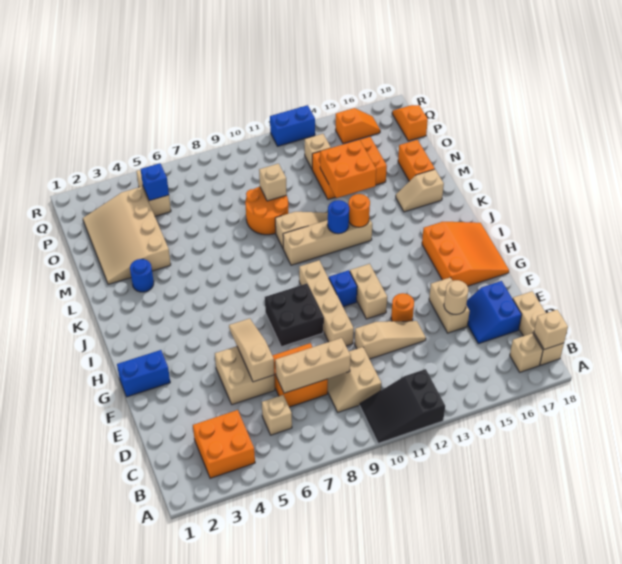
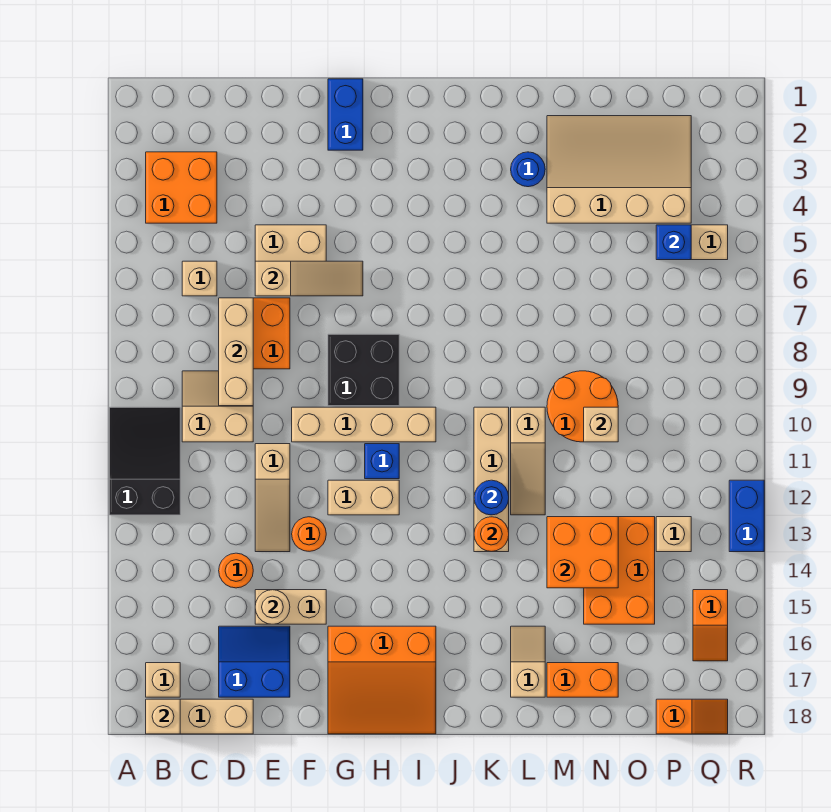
none -> orange round brick D14 level 1

